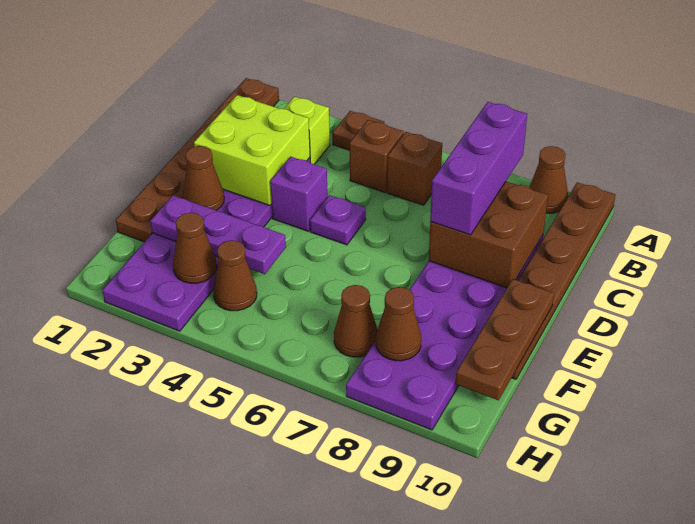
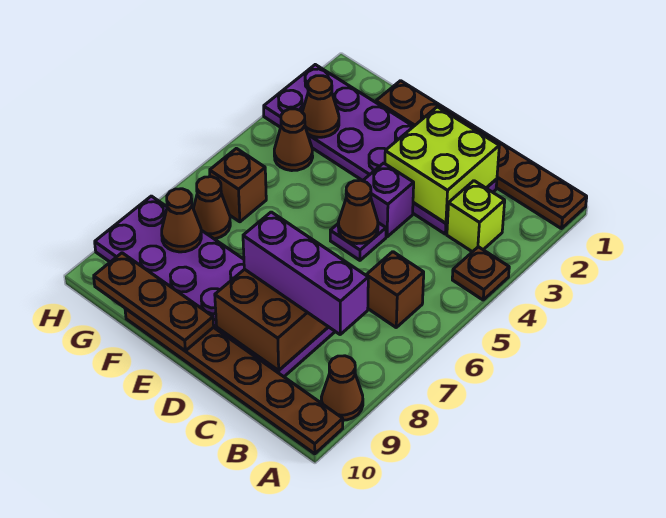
brown brick B5 level 1 -> brown brick G6 level 1
brown cone E2 level 2 -> brown cone D5 level 2
purple plate F2:F4 level 2 -> none

